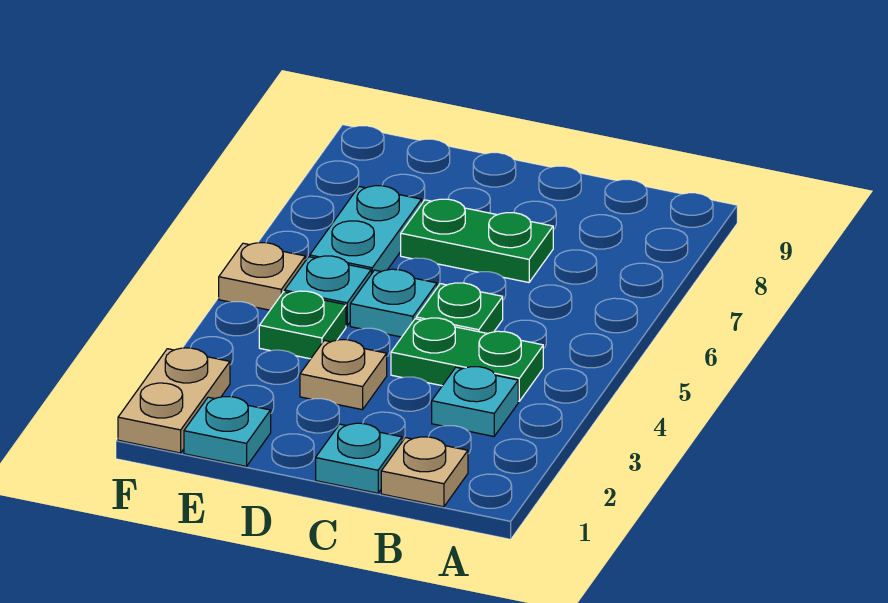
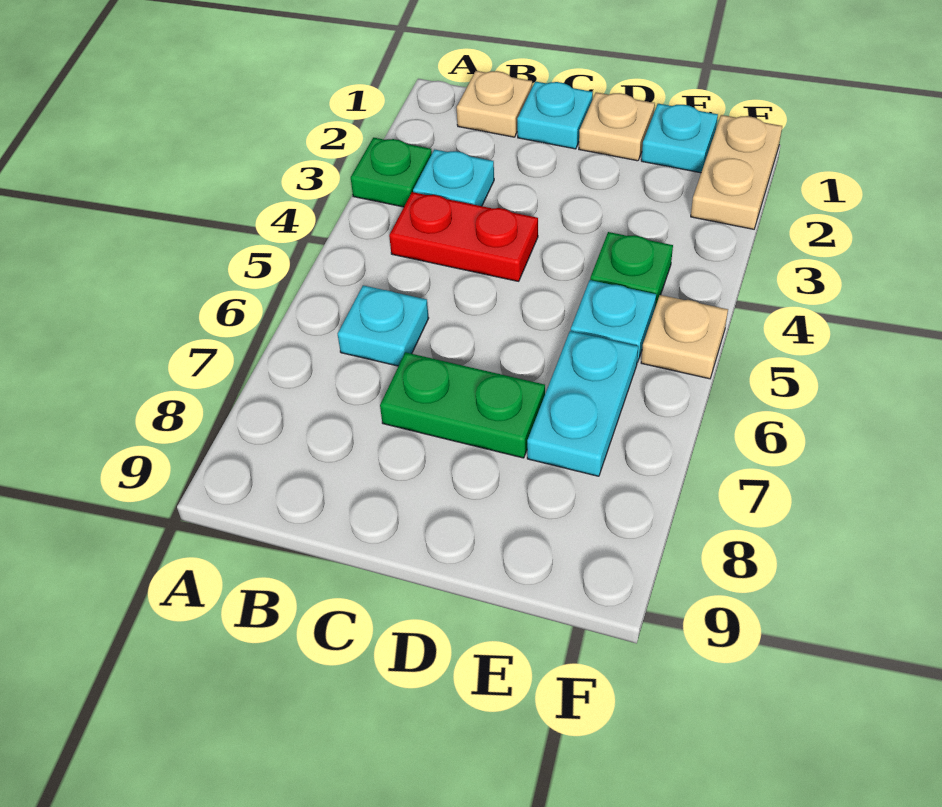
green plate B4:C4 level 1 -> red plate B4:C4 level 1
green plate C5 level 1 -> green plate A3 level 1
tan plate D3 level 1 -> tan plate D1 level 1
cyan plate D5 level 1 -> cyan plate B6 level 1

